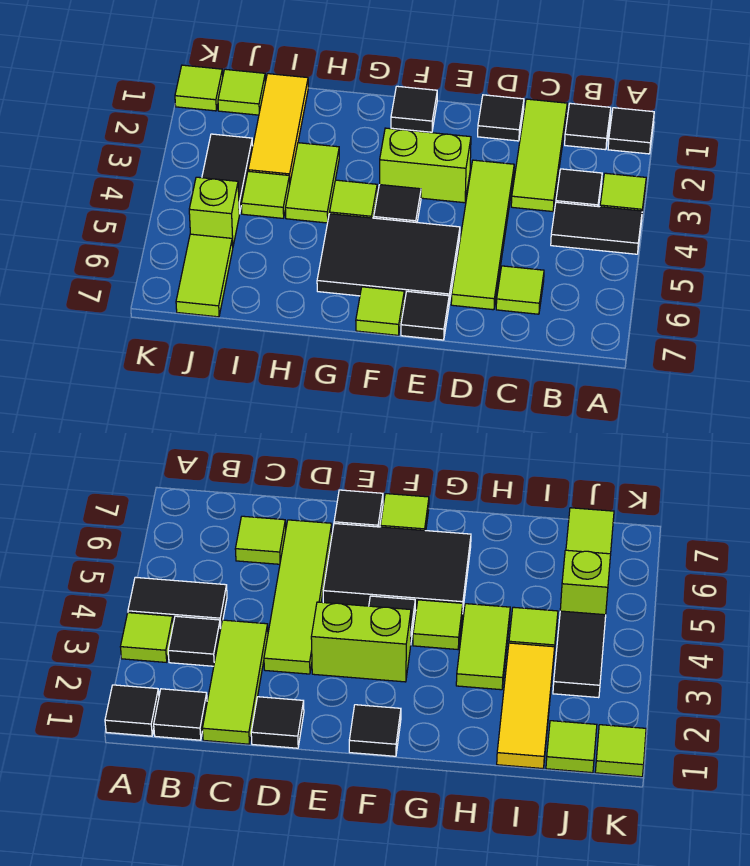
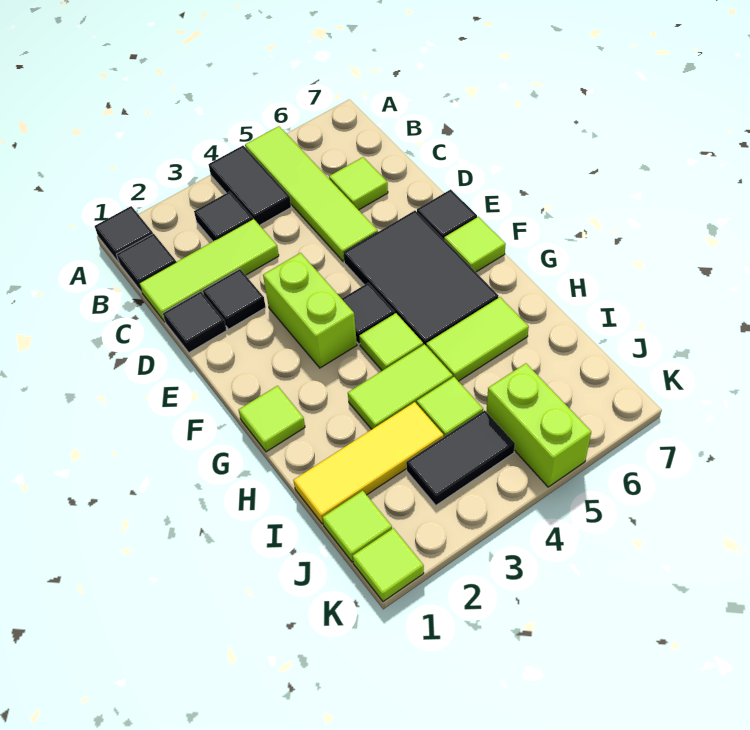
lime tile A3 level 1 -> lime tile G1 level 1
lime tile D3:D6 level 1 -> lime tile A5:D5 level 1
black tile F1 level 1 -> black tile D2 level 1
lime brick J5 level 1 -> lime brick J5:K5 level 1
lime tile J6:J7 level 1 -> lime tile H5:H6 level 1

